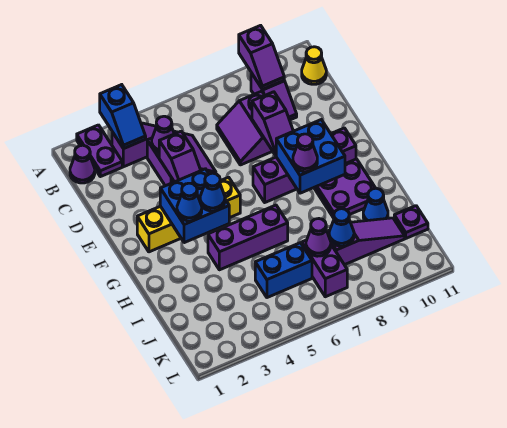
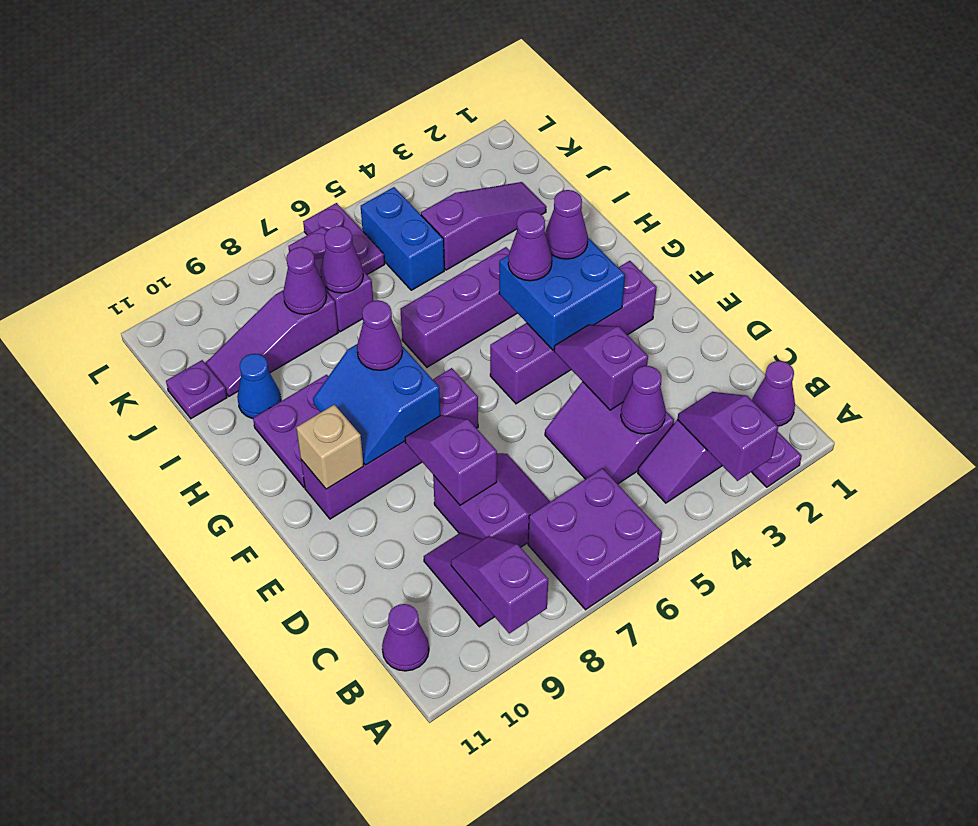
blue slope A3:B3 level 2 top A -> purple slope A3:B3 level 2 top A
none -> purple brick A6:B7 level 1
yellow cone B11 level 1 -> purple cone B11 level 1
yellow brick F2:F5 level 1 -> purple brick F2:F5 level 1
blue brick F8:G9 level 2 -> blue slope F8:G9 level 2 top 8
none -> tan brick F10 level 2
blue cone G3 level 3 -> purple cone G3 level 3
blue cone G4 level 3 -> purple cone G4 level 3
none -> purple slope J2:J4 level 1 top 4
blue brick J5:J6 level 1 -> blue brick J5:K5 level 1
blue cone J8 level 2 -> purple cone J8 level 2
none -> purple plate K6:L6 level 1

